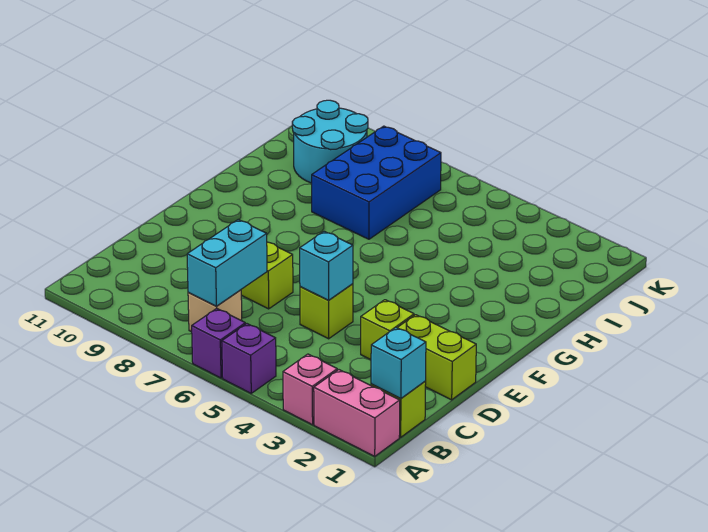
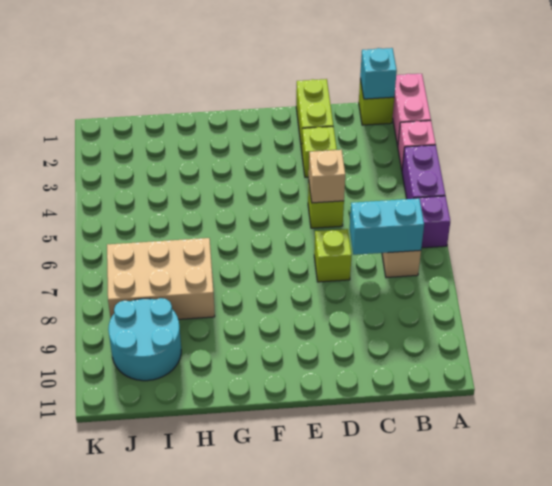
purple brick A5 level 1 -> purple brick A4:A5 level 1
cyan brick D5 level 2 -> tan brick D5 level 2
blue brick H7:J8 level 1 -> tan brick H7:J8 level 1

